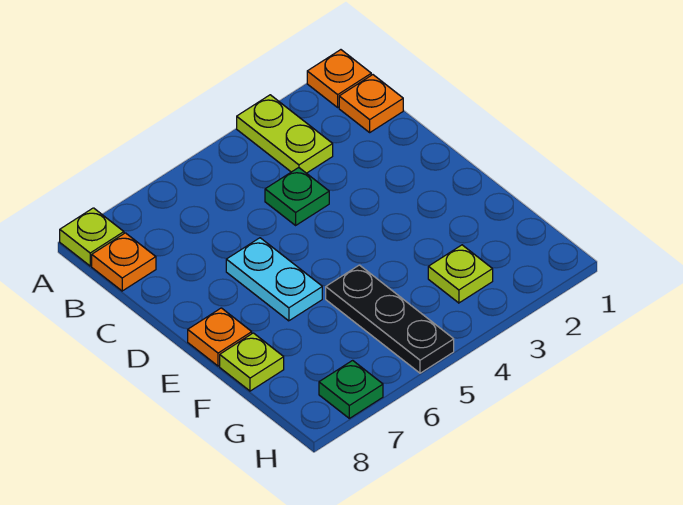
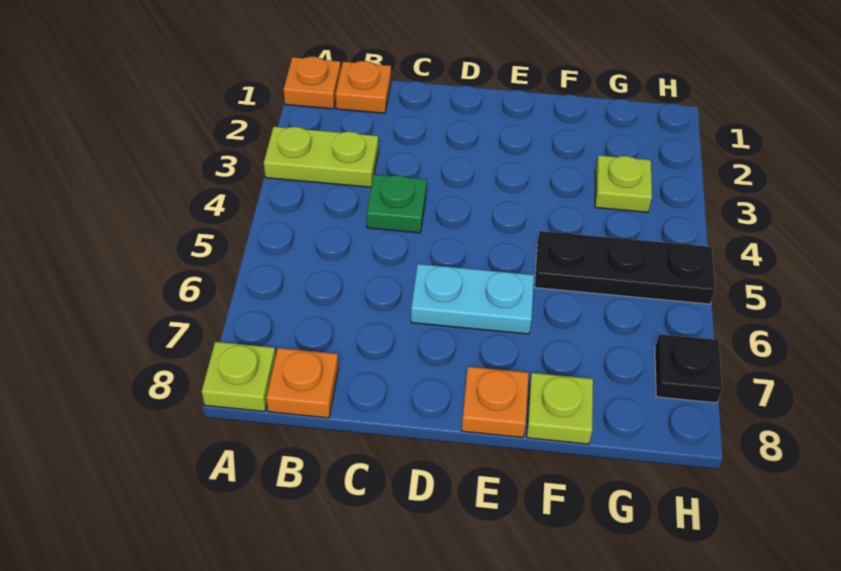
green plate H7 level 1 -> black plate H7 level 1

